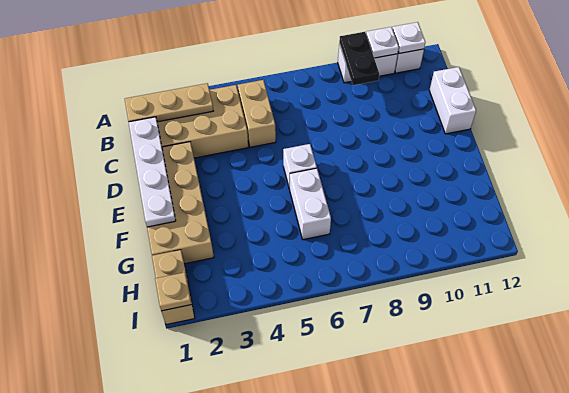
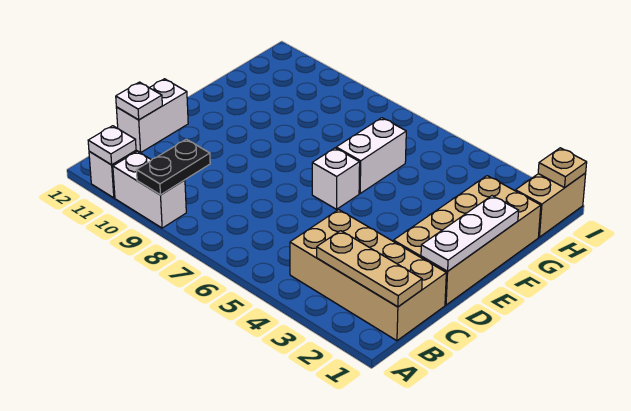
white plate A10 level 2 -> white plate C12 level 2
tan brick B5:C5 level 1 -> none
white plate C1:F1 level 2 -> white plate D1:F1 level 2

